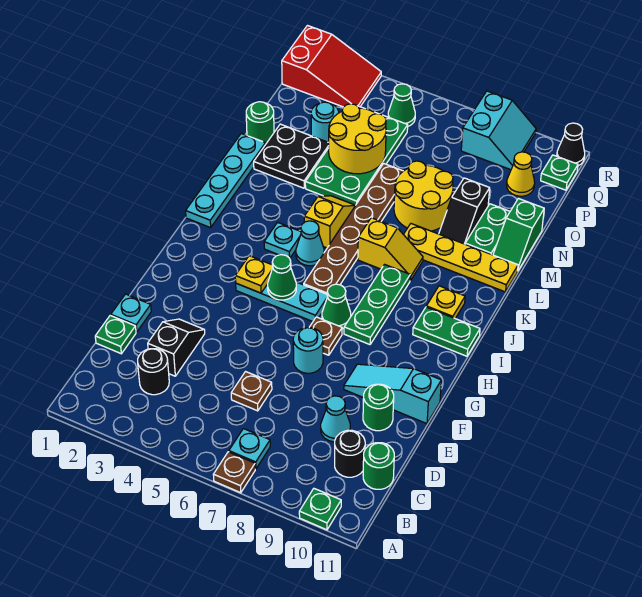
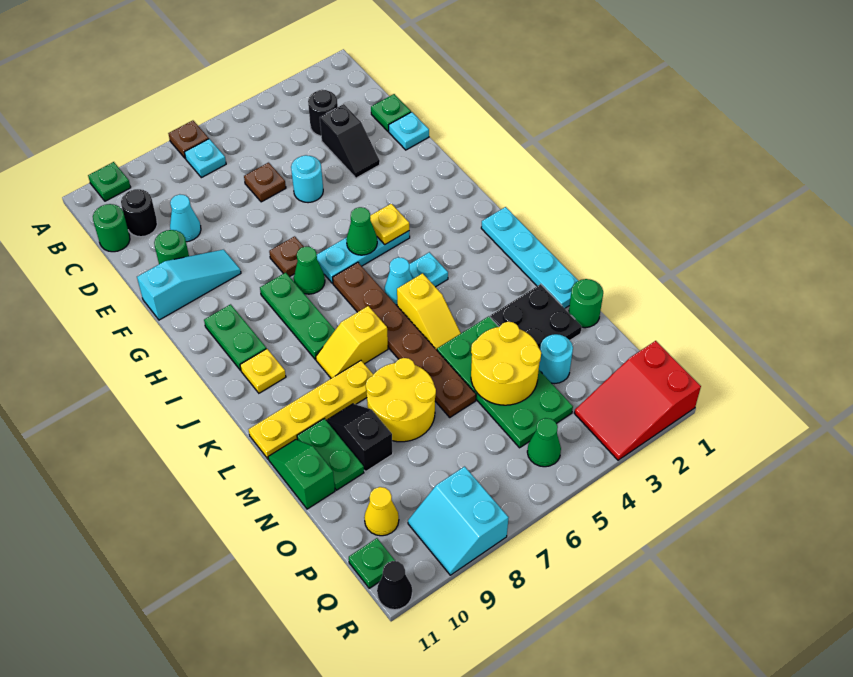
cyan round brick F7 level 1 -> cyan round brick E5 level 1
green plate I10:I11 level 1 -> green plate H10:I10 level 1

